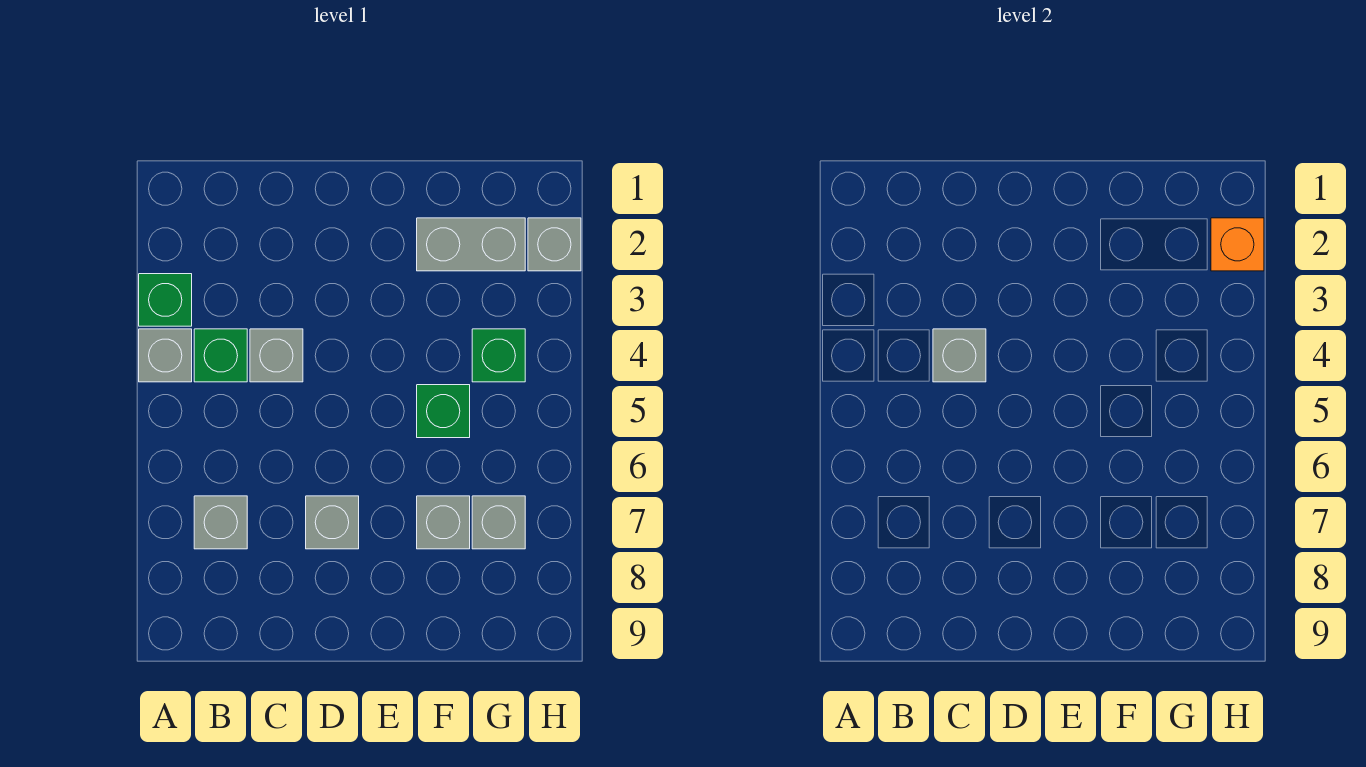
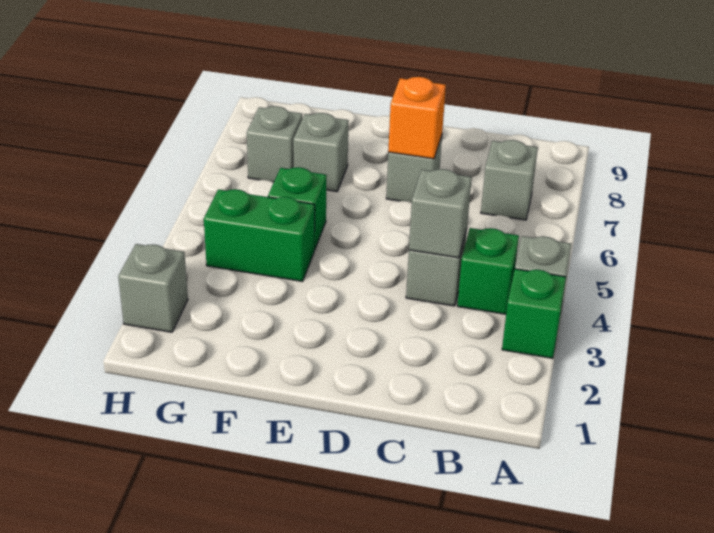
grey brick F2:G2 level 1 -> none
green brick G4 level 1 -> green brick F4:G4 level 1
orange brick H2 level 2 -> orange brick D7 level 2

